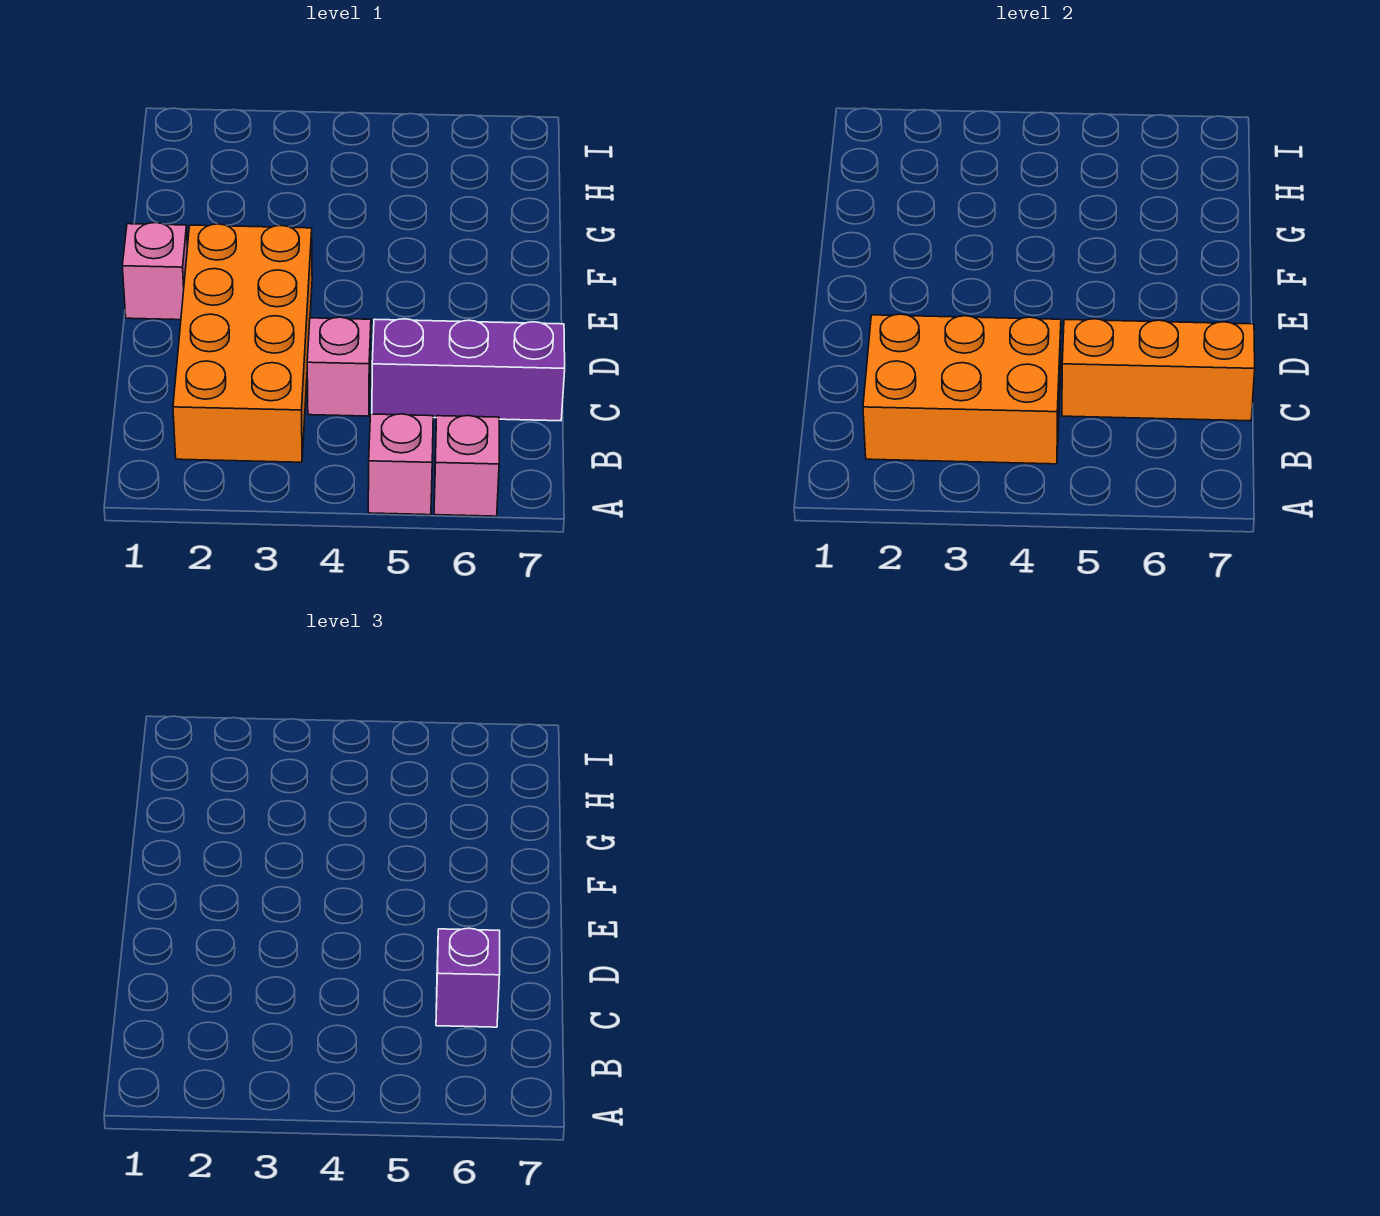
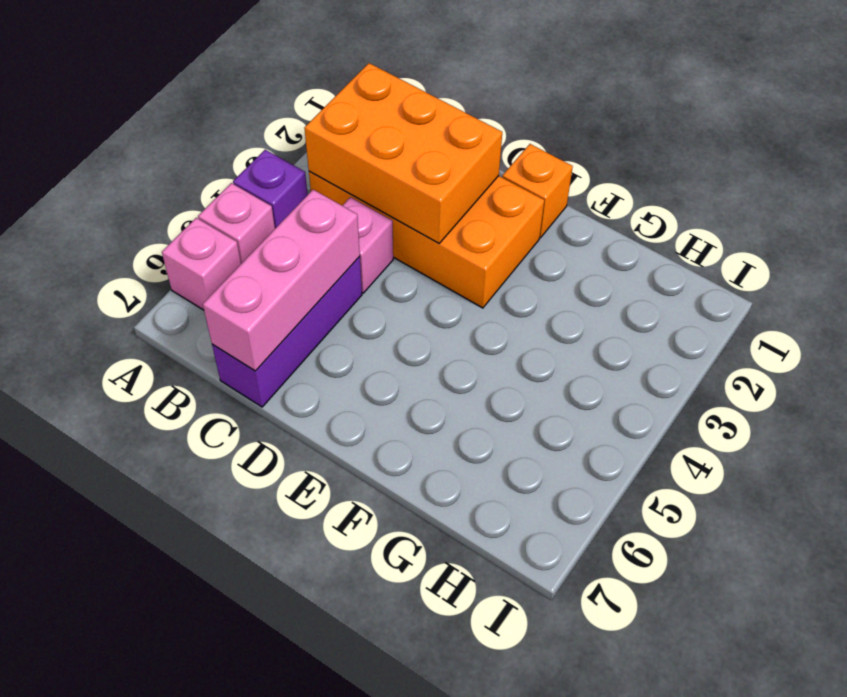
orange brick B2:C4 level 2 -> orange brick B2:D3 level 2
orange brick C5:C7 level 2 -> pink brick C5:C7 level 2
purple brick C6 level 3 -> purple brick A4 level 1
pink brick E1 level 1 -> orange brick E1 level 1

